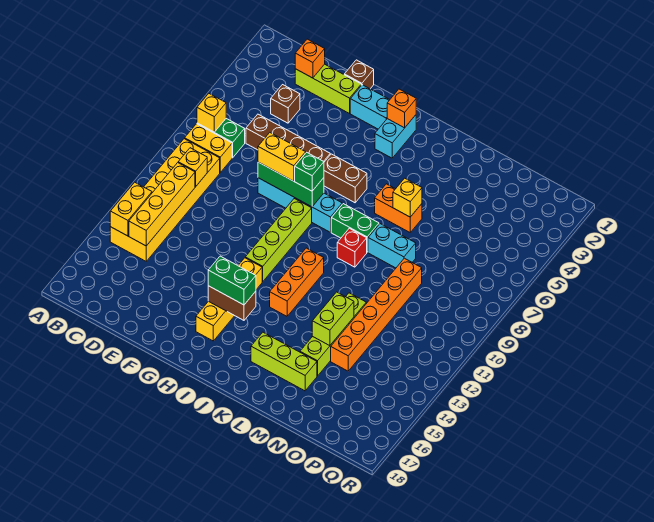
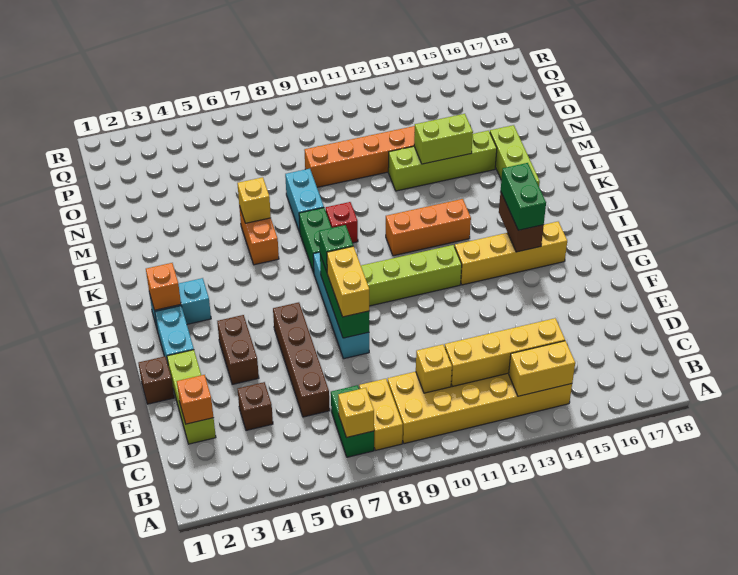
brown brick H6:I6 level 1 -> brown brick F4:G4 level 1

